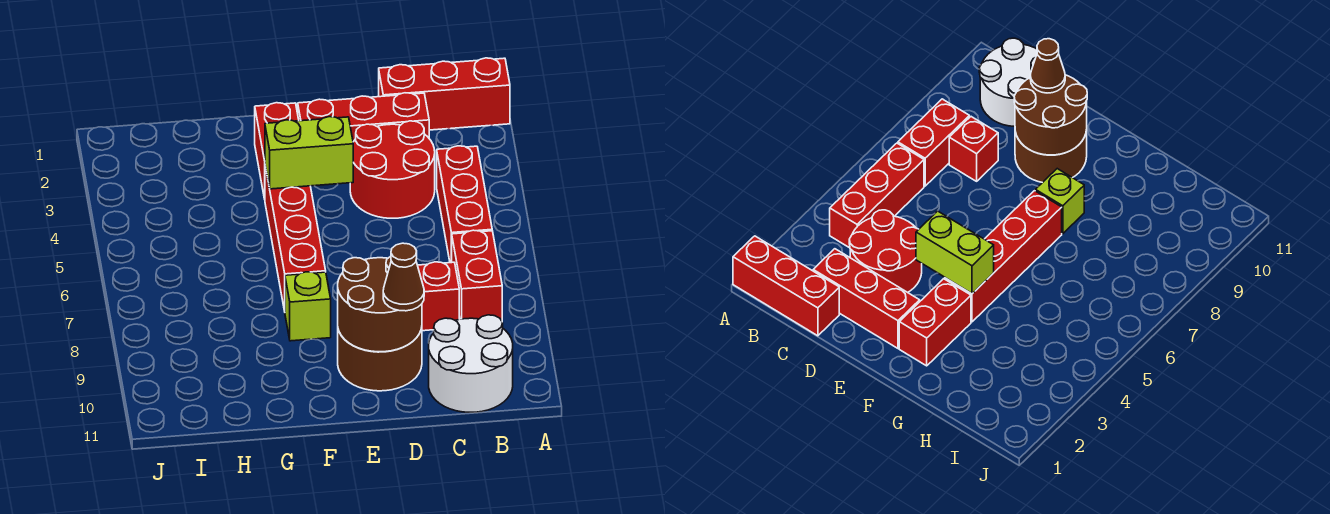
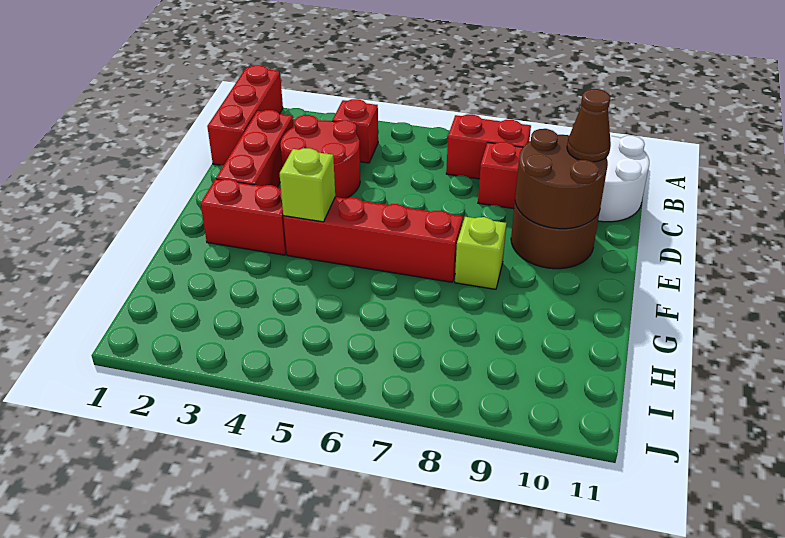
red brick B4:B6 level 1 -> red brick B4 level 1
lime brick E4:F4 level 2 -> lime brick F4 level 2

